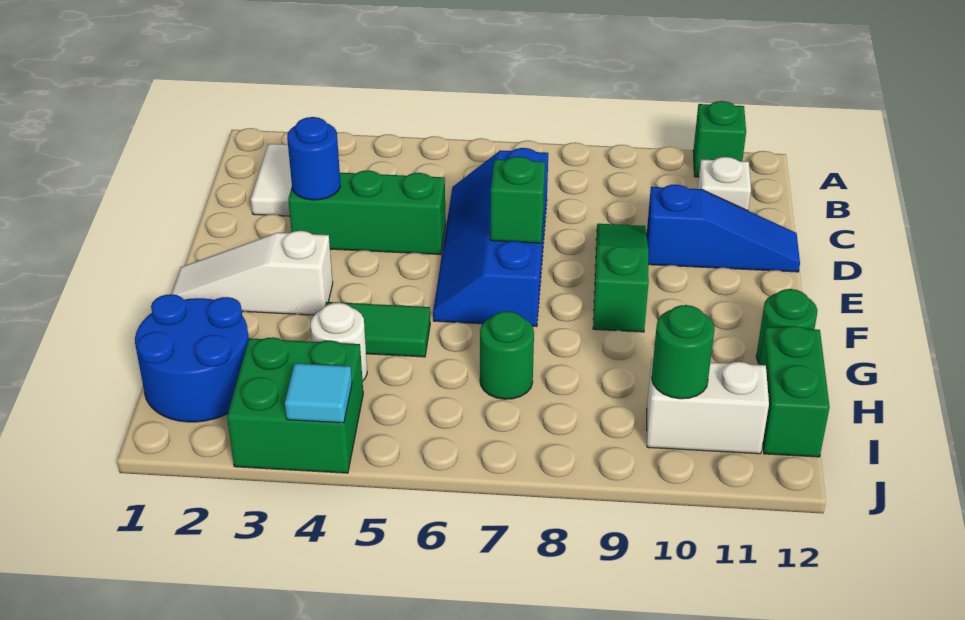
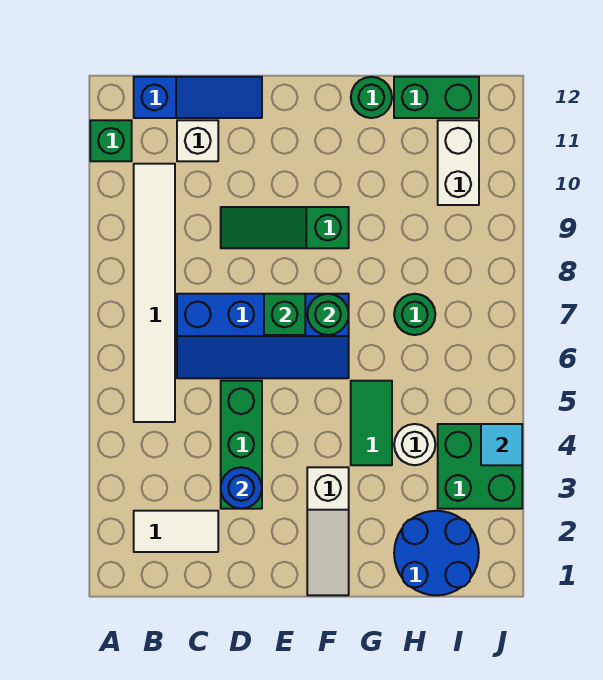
none -> white tile B5:B10 level 1
blue slope D10:D12 level 1 top 10 -> blue slope B12:D12 level 1 top B
green round brick I10 level 2 -> green round brick F7 level 2

